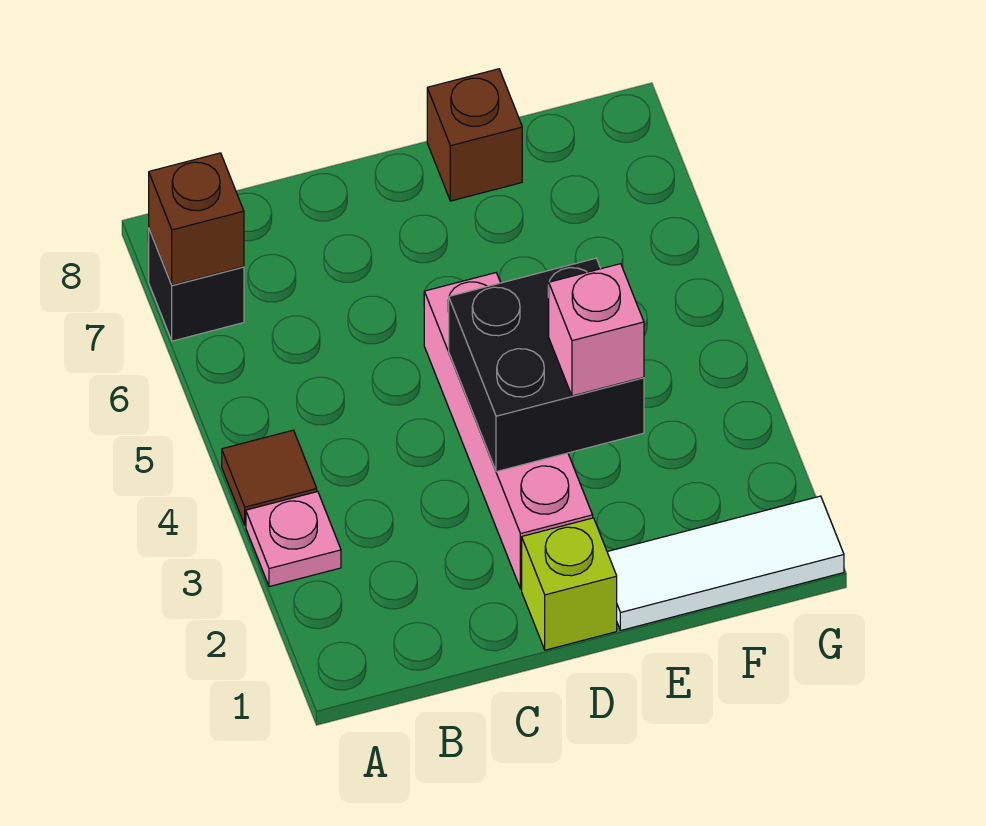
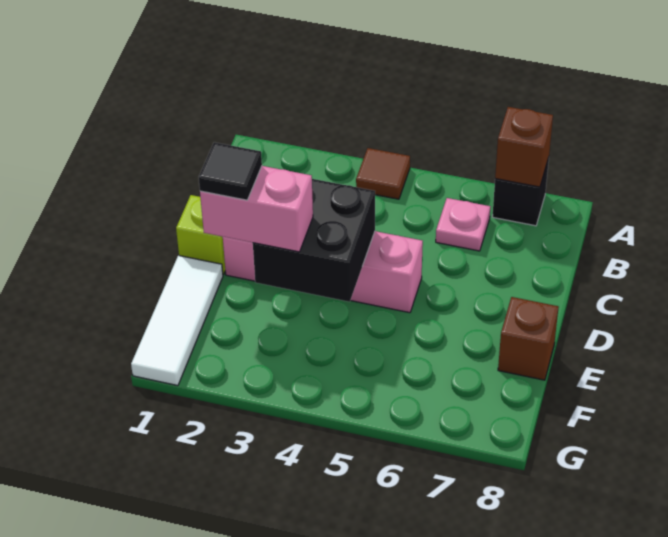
pink plate A3 level 1 -> pink plate B6 level 1
none -> black tile E2 level 4
pink brick E3 level 3 -> pink brick E2:E3 level 3

